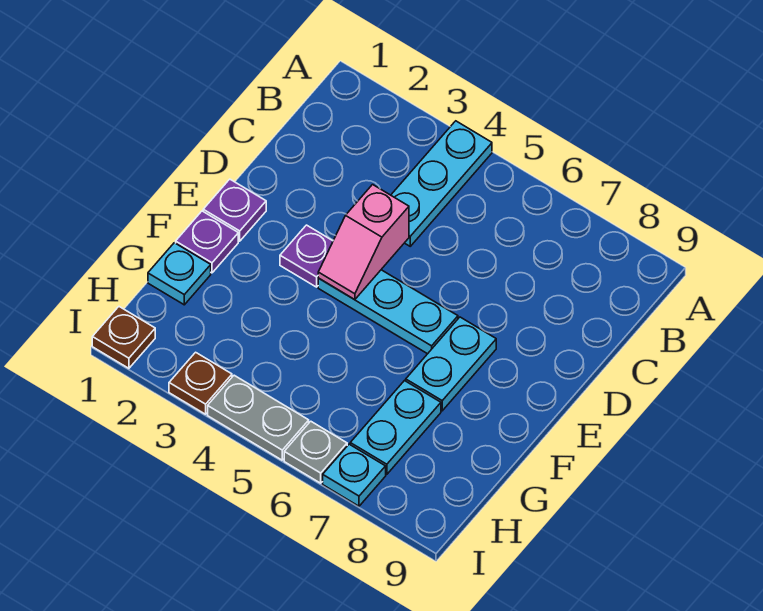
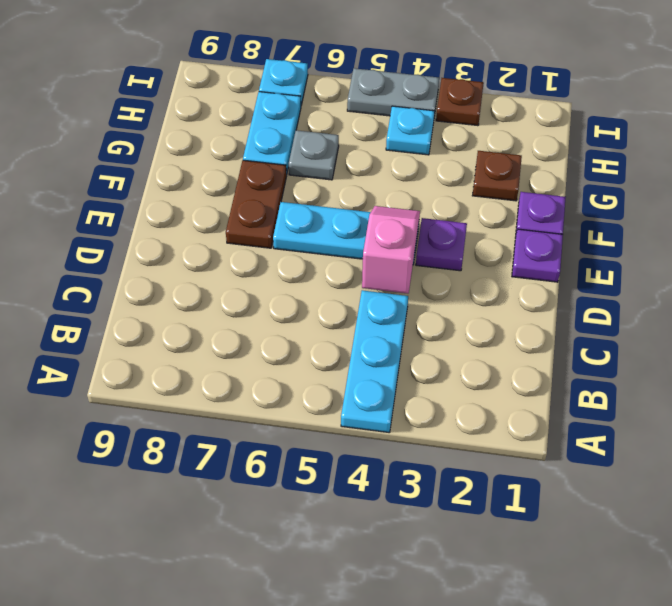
cyan plate E7:F7 level 1 -> brown plate E7:F7 level 1
cyan plate G1 level 1 -> cyan plate H4 level 1
brown plate I1 level 1 -> brown plate G2 level 1
grey plate I6 level 1 -> grey plate G6 level 1

